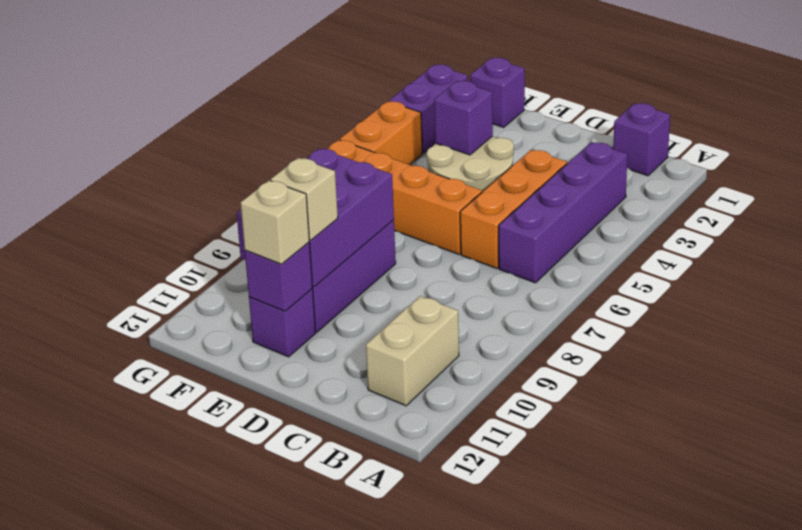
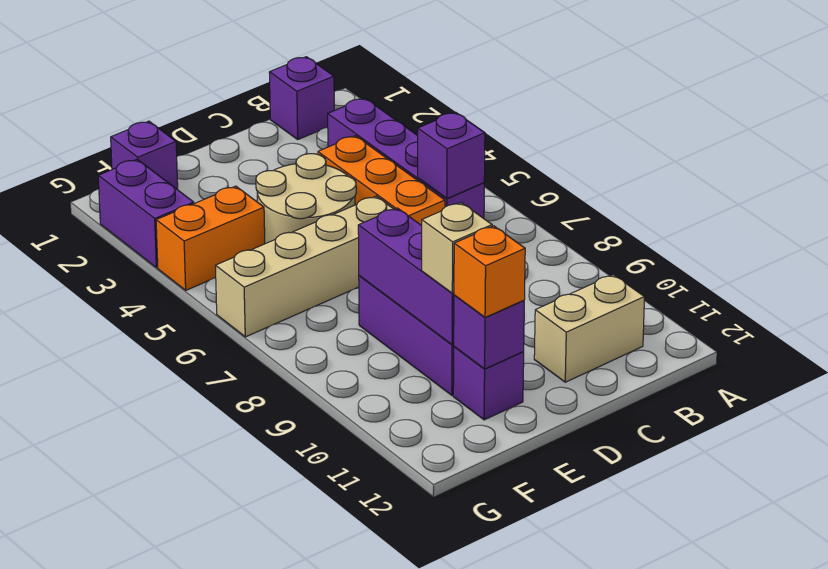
tan brick B10:B11 level 1 -> tan brick B11:C11 level 1
orange brick D6:G6 level 1 -> tan brick D6:G6 level 1
purple brick E4 level 2 -> purple brick B6 level 2
purple brick E8:F10 level 2 -> purple brick E8:E10 level 2
tan brick E11 level 3 -> orange brick E11 level 3
orange brick G4:G5 level 1 -> orange brick F4:G4 level 1

